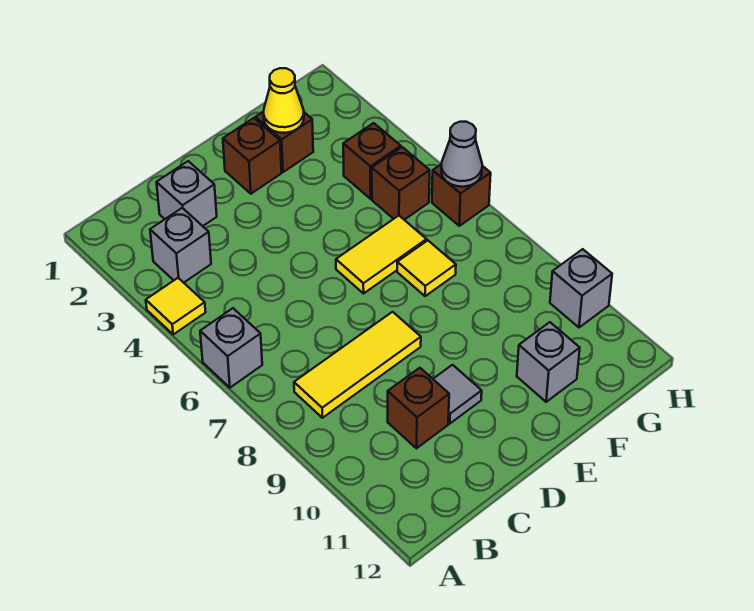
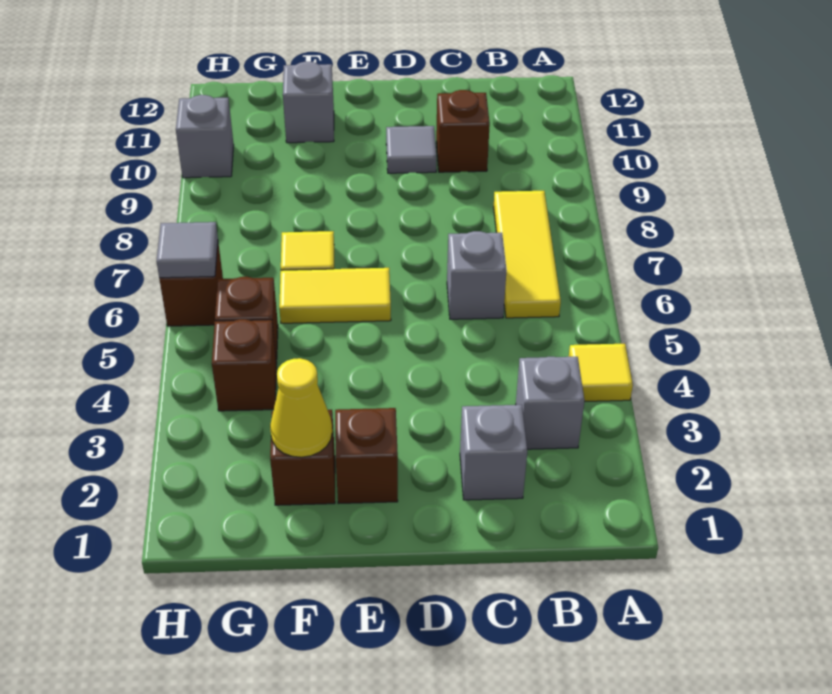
grey brick A6 level 1 -> grey brick C6 level 1
yellow tile B8:D8 level 1 -> yellow tile B6:B8 level 1
grey cone H6 level 2 -> grey tile H6 level 2

